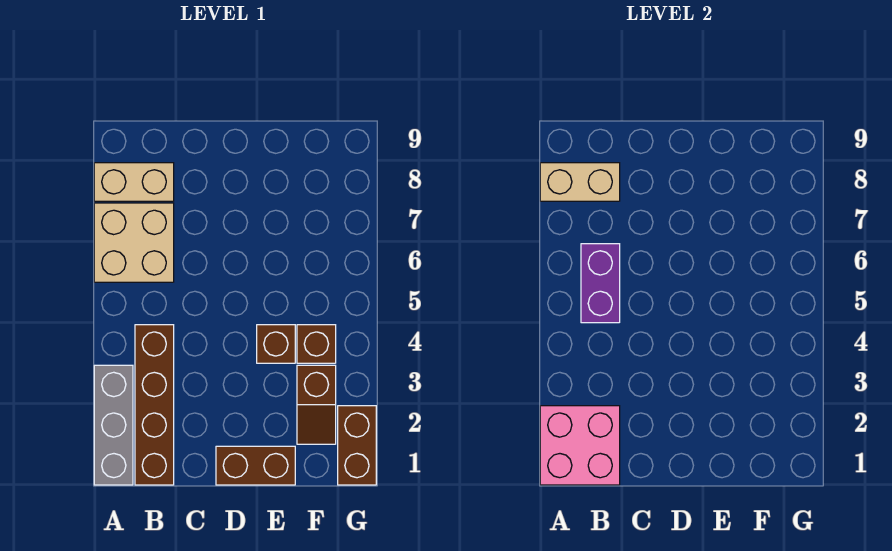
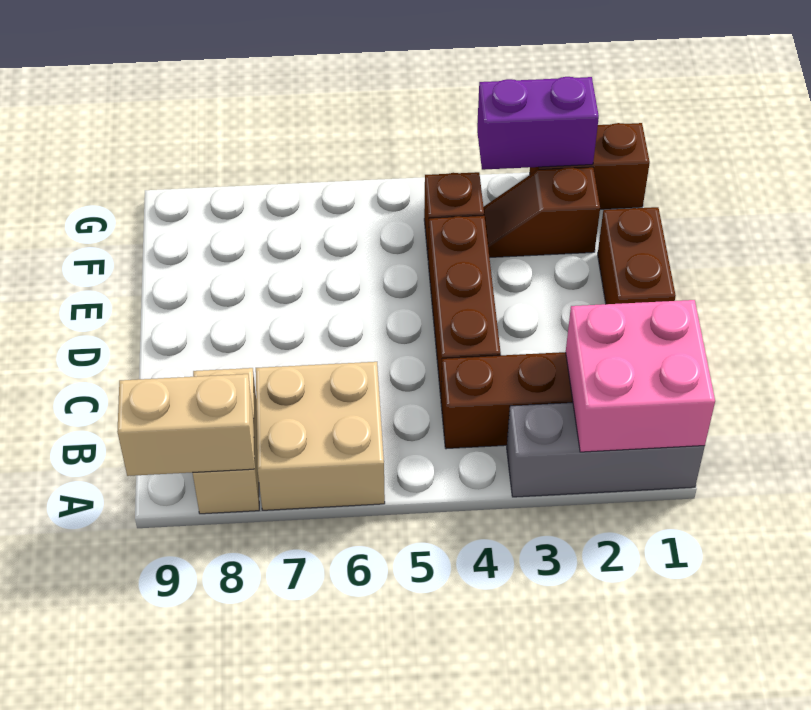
tan brick A8:B8 level 2 -> tan brick A8:A9 level 2
purple brick B5:B6 level 2 -> purple brick G2:G3 level 2
brown brick E4 level 1 -> brown brick C4:E4 level 1
brown slope F2:F3 level 1 top 3 -> brown slope F2:F3 level 1 top 2

